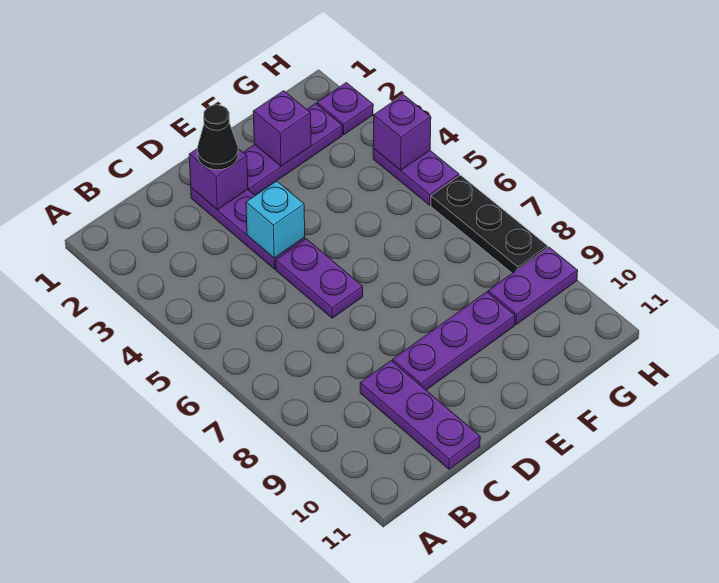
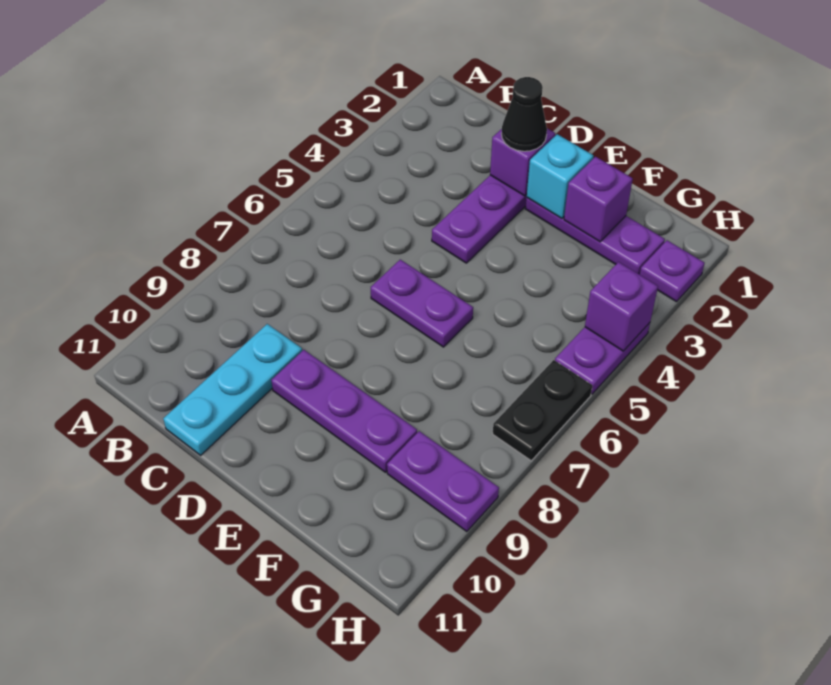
purple plate C9:C11 level 1 -> cyan plate C9:C11 level 1
cyan brick D4 level 2 -> cyan brick E2 level 2
purple plate D5:D6 level 1 -> purple plate D6:E6 level 1
black plate H6:H8 level 1 -> black plate H6:H7 level 1

